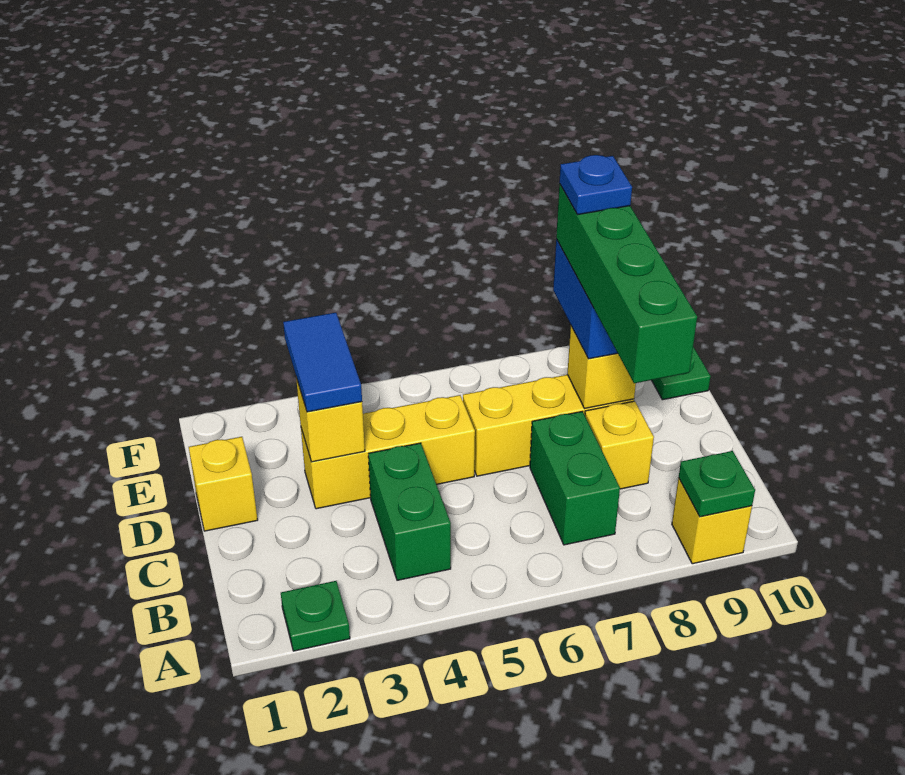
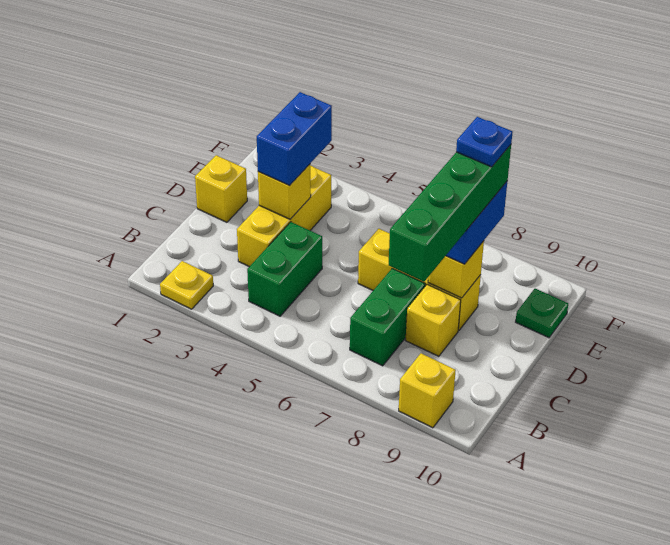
green plate A2 level 1 -> yellow plate A2 level 1
green plate A9 level 2 -> none
yellow brick D3:D5 level 1 -> yellow brick C3:E3 level 1
blue tile D3:E3 level 3 -> blue brick D3:E3 level 3

